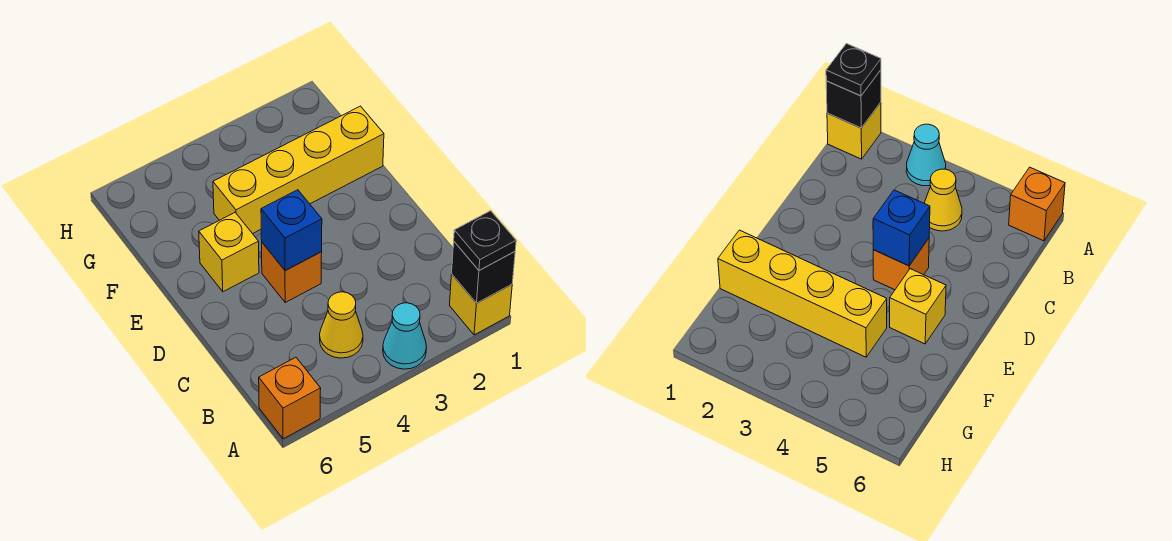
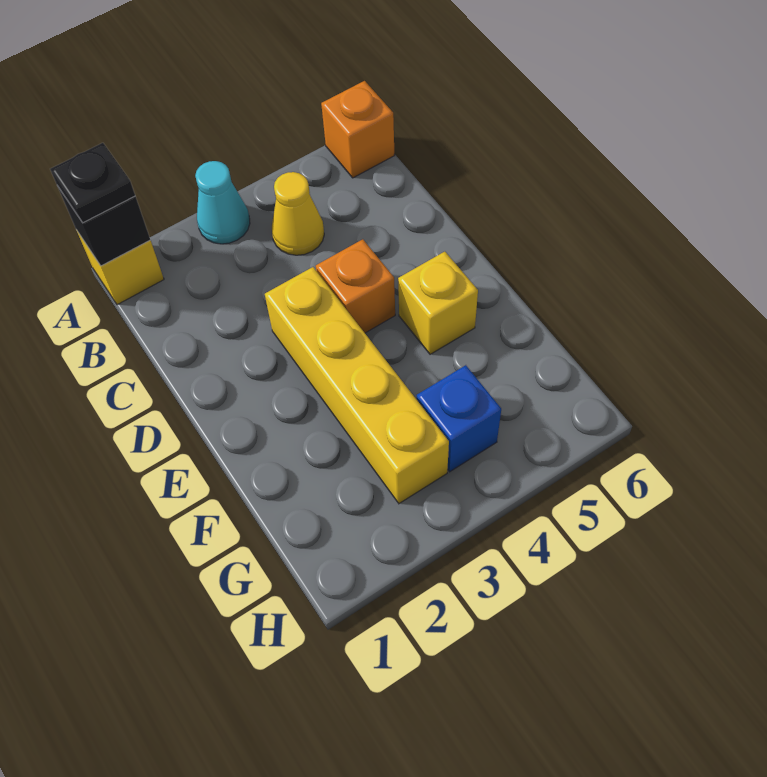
blue brick D4 level 2 -> blue brick G4 level 1
yellow brick F1:F4 level 1 -> yellow brick D3:G3 level 1

